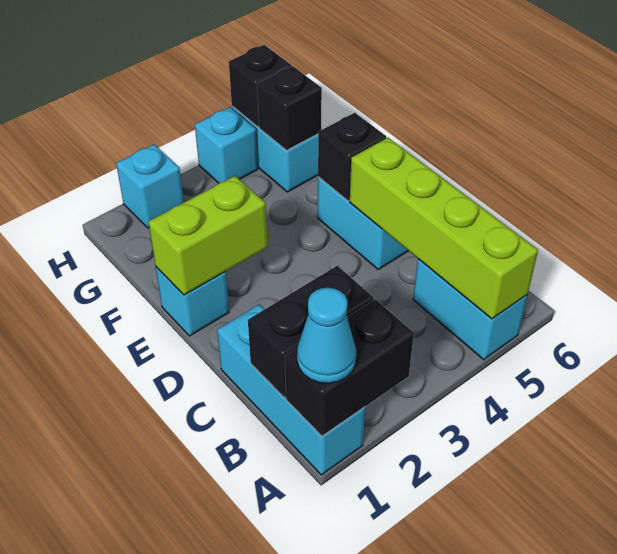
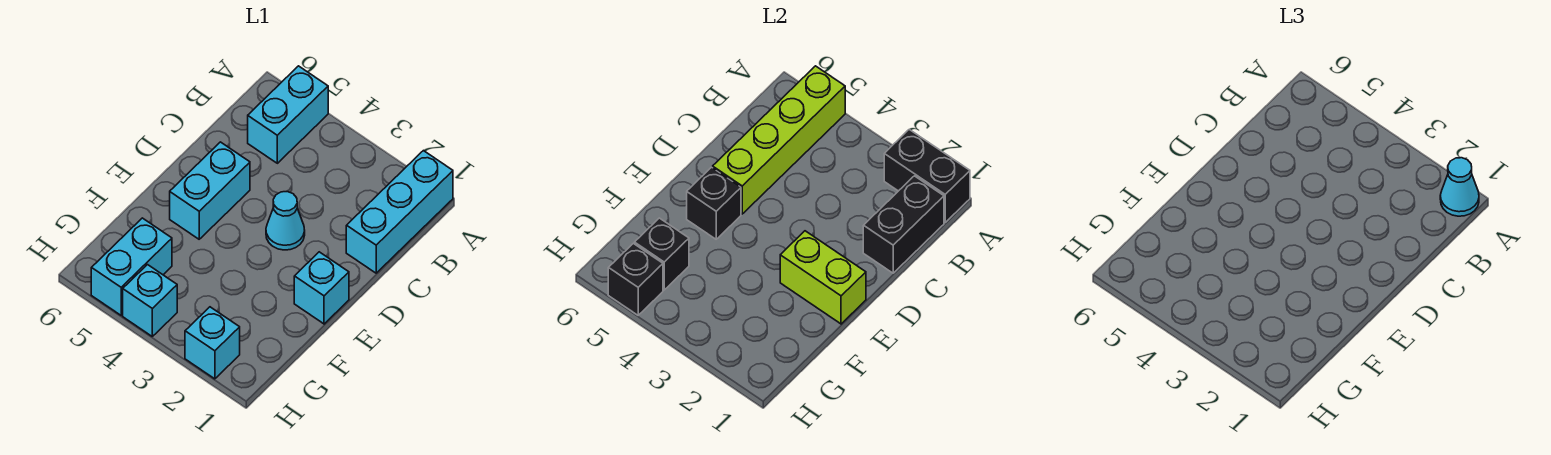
black brick B1:B2 level 2 -> black brick B1:C1 level 2
none -> cyan cone D3 level 1

